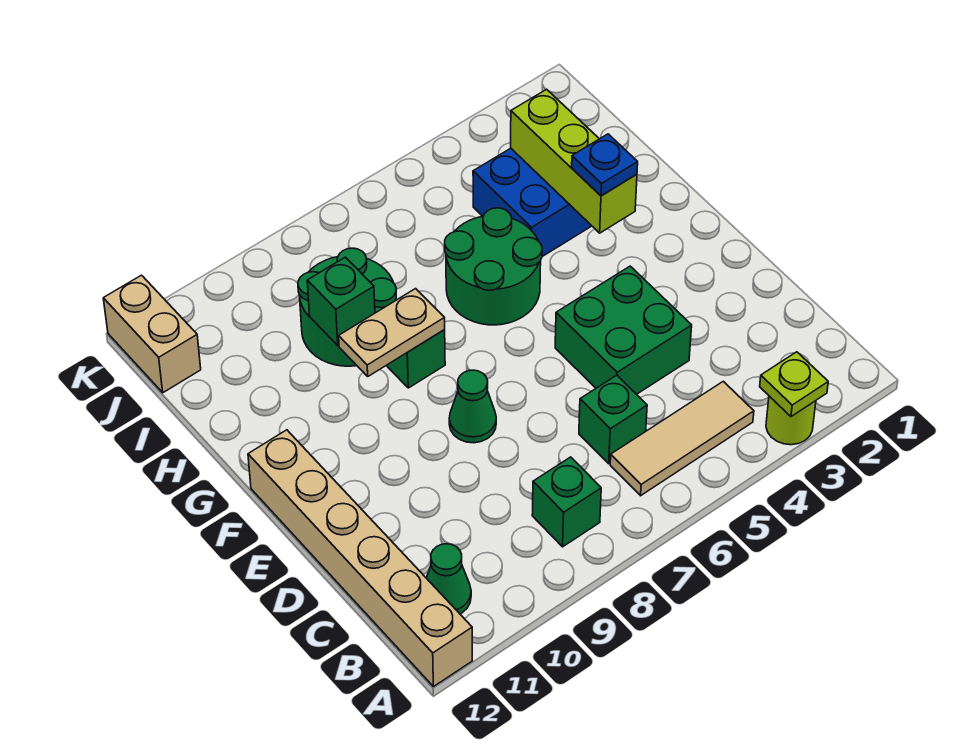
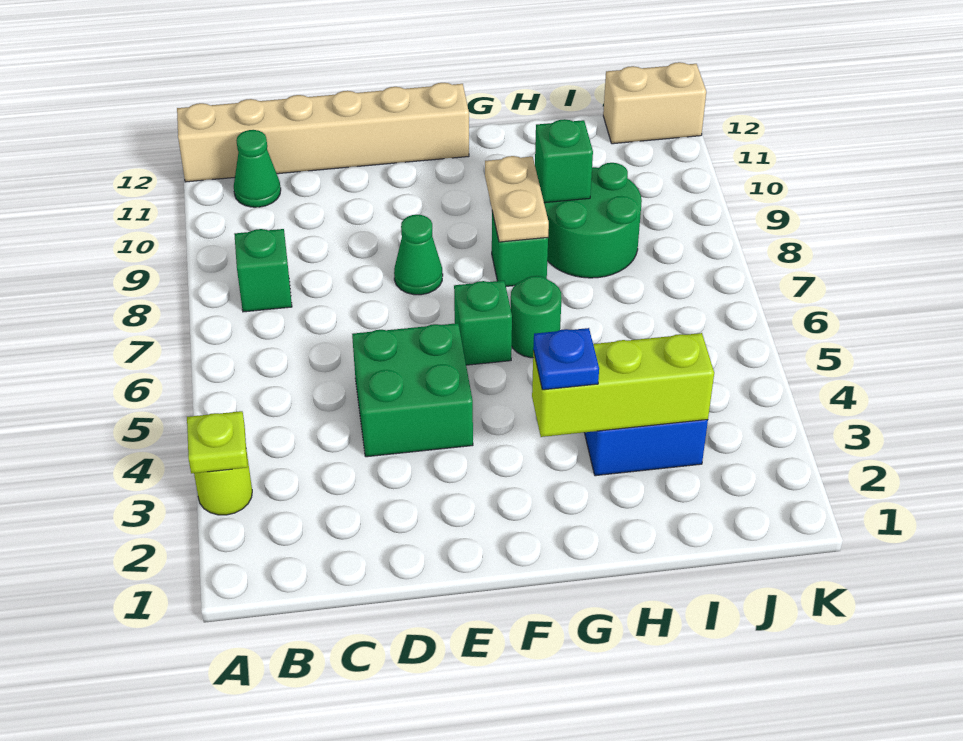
tan tile B4:B6 level 1 -> none
green brick C6 level 1 -> green brick F6 level 1
green round brick G5:H6 level 1 -> green round brick G6 level 1

